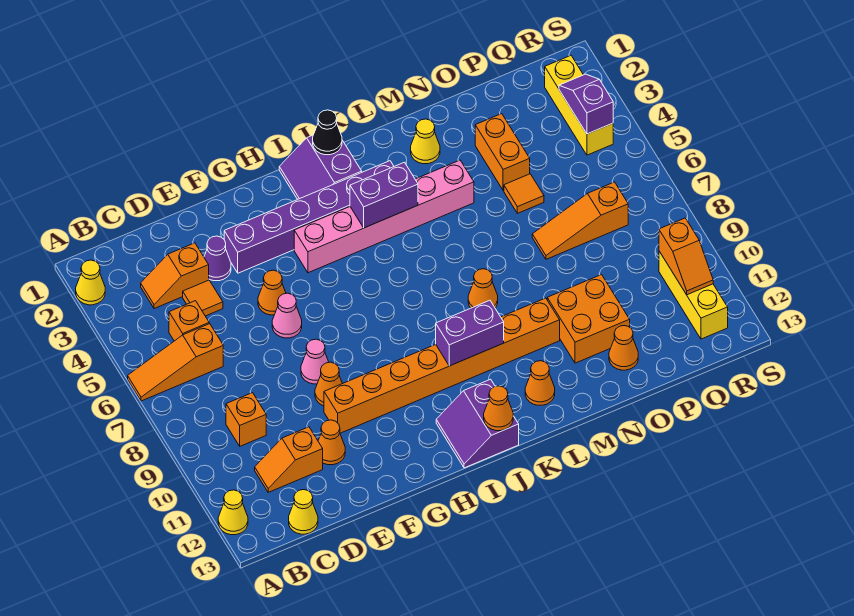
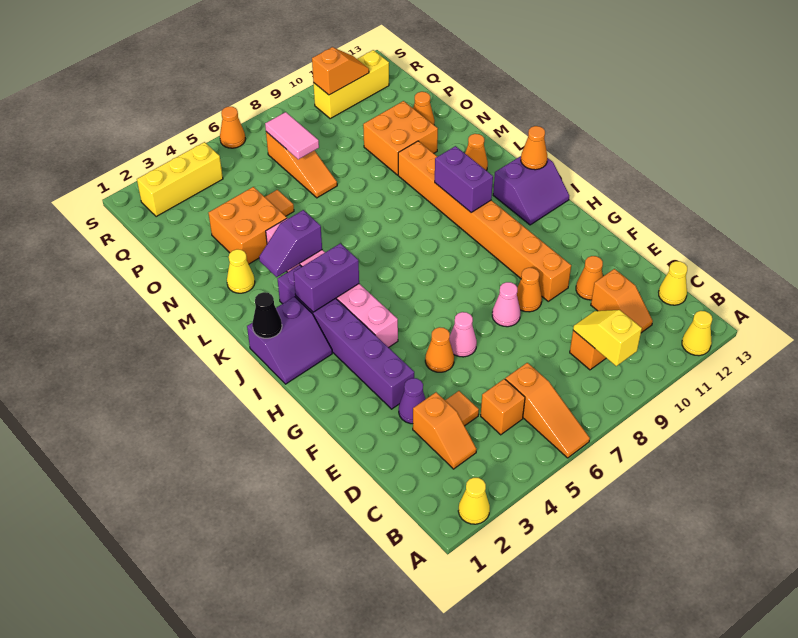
none -> yellow slope B9:C9 level 2 top B
purple brick J4:K4 level 2 -> purple brick J3:J4 level 2
orange cone L8 level 1 -> orange cone S6 level 1
orange brick O3:O4 level 1 -> orange brick N3:O4 level 1
none -> pink tile P7:Q7 level 2
purple slope R3:R4 level 2 top 4 -> purple slope L3:L4 level 2 top 4

